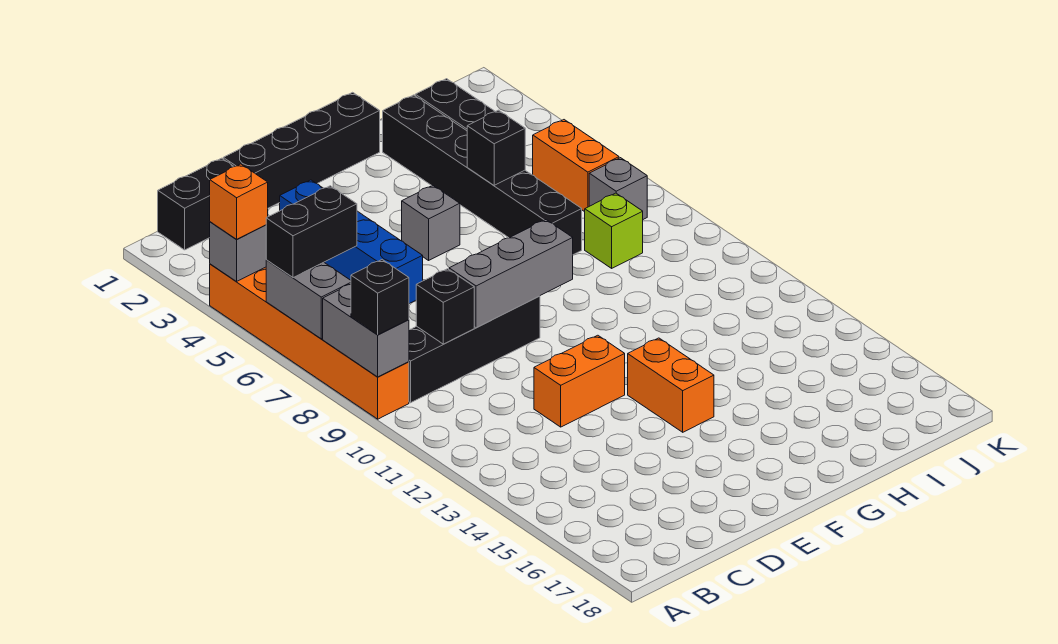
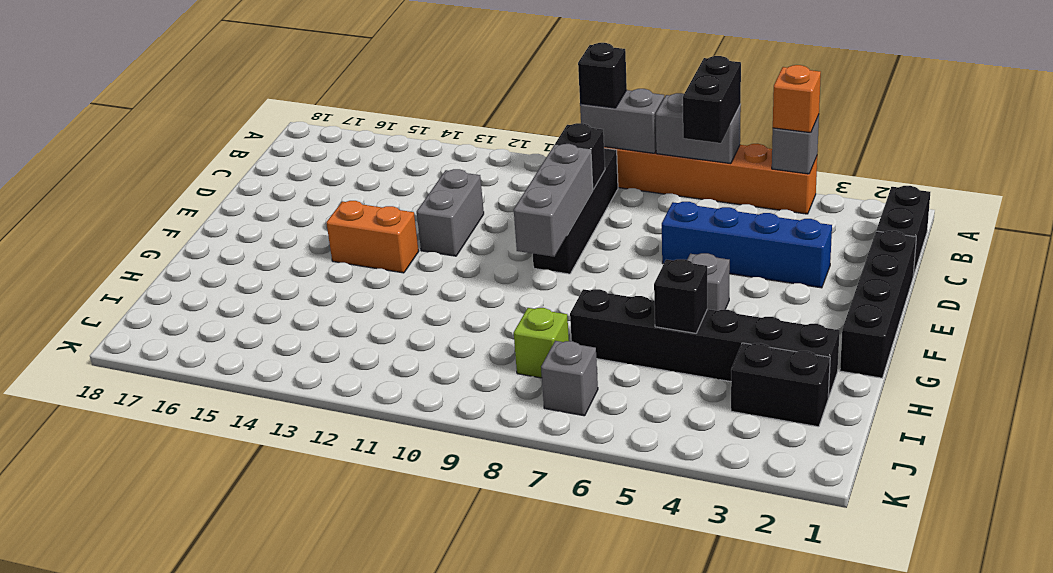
orange brick D12:E12 level 1 -> grey brick D12:E12 level 1
orange brick J5:J6 level 1 -> none

